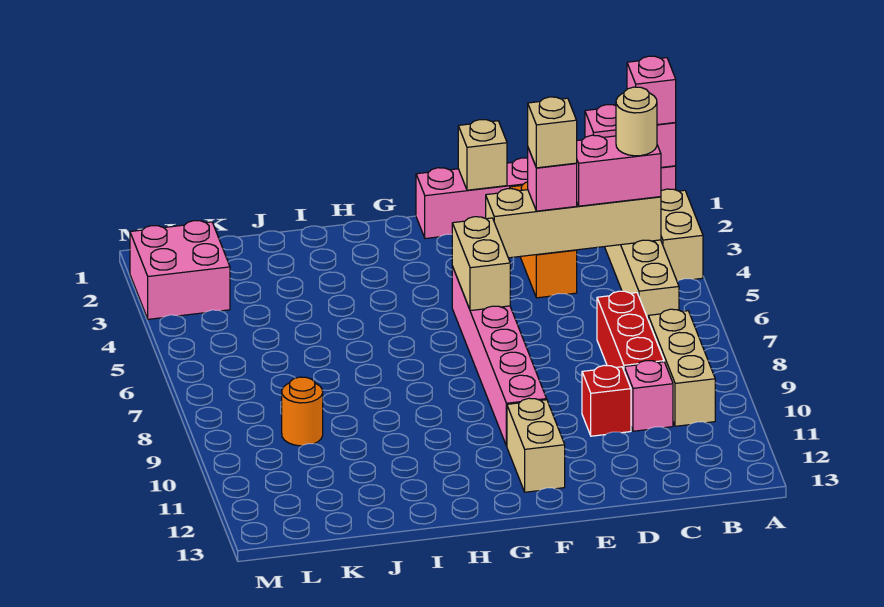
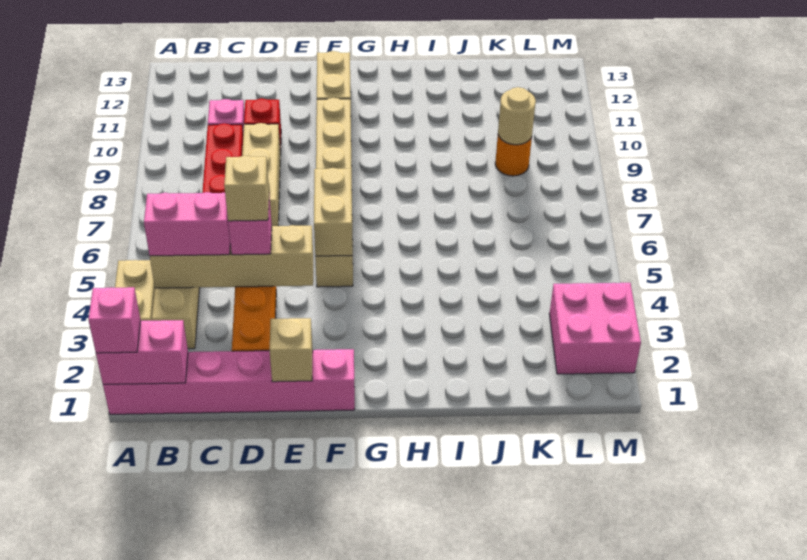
tan round brick B4 level 4 -> tan round brick K9 level 2
tan brick B8:B10 level 1 -> tan brick D7:D9 level 1
pink brick F5:F10 level 1 -> tan brick F5:F10 level 1

